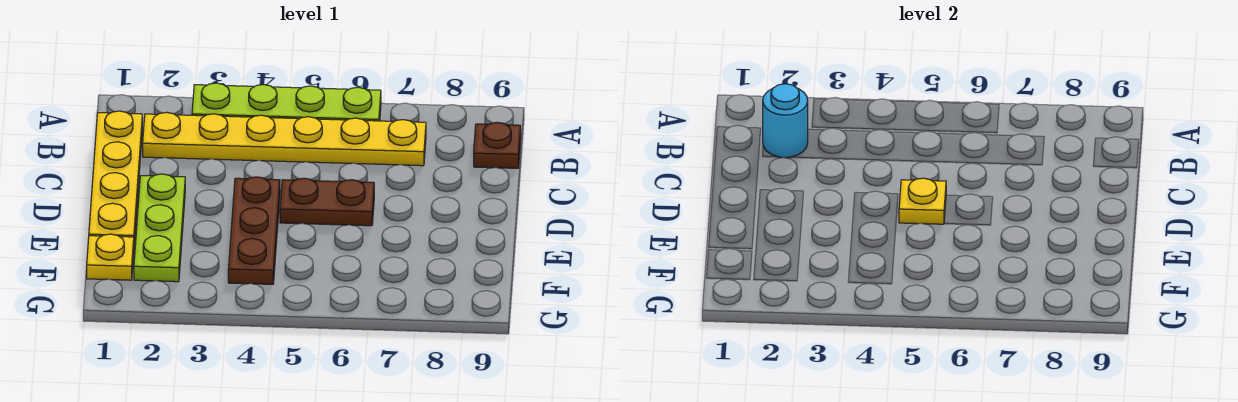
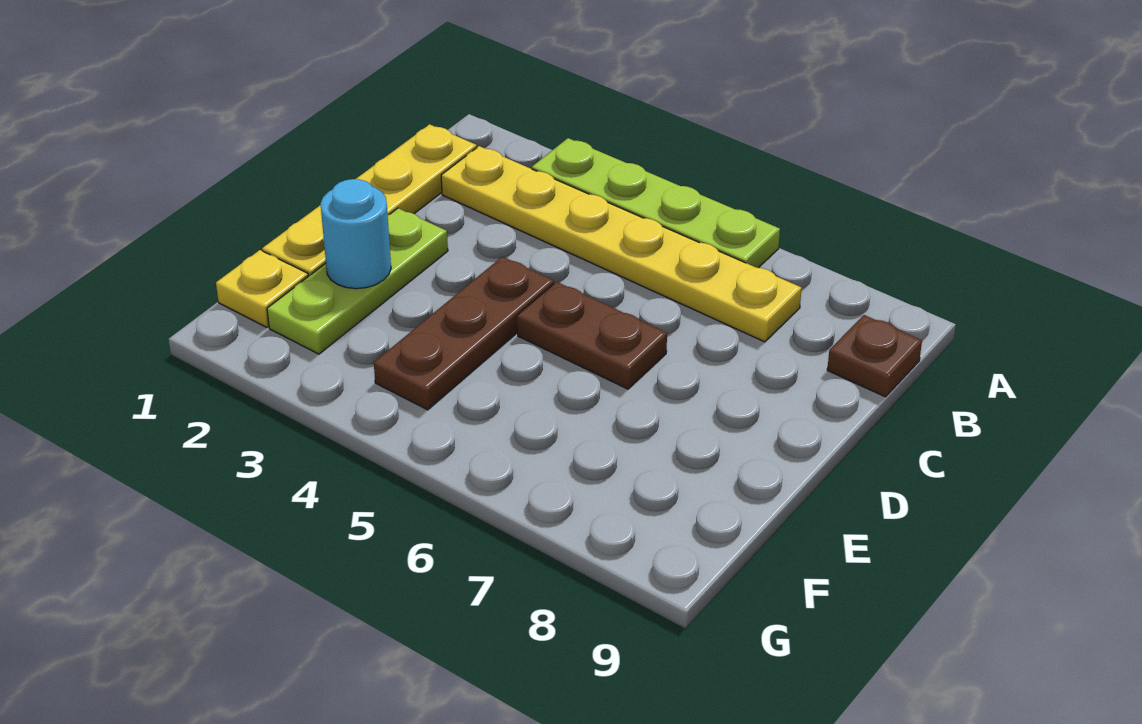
cyan round brick B2 level 2 -> cyan round brick E2 level 2
yellow plate D5 level 2 -> none

